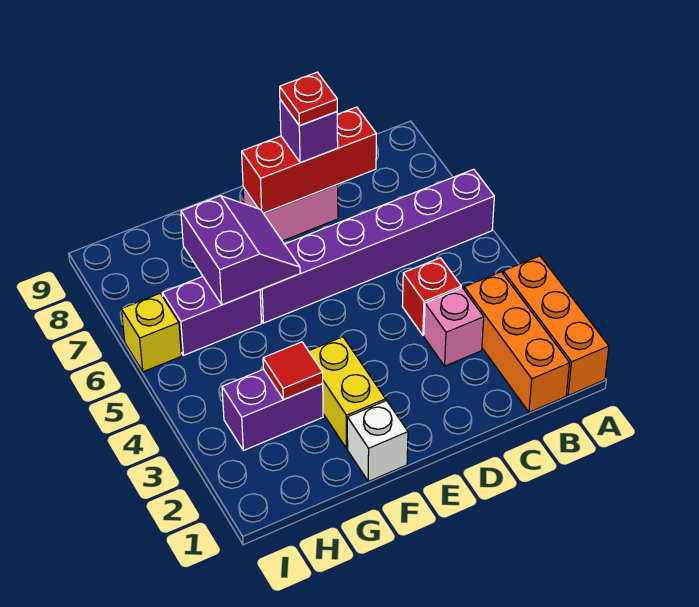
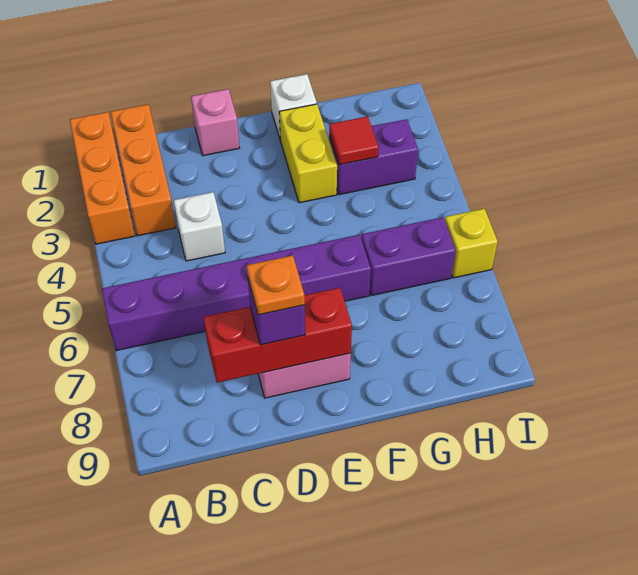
pink brick C3 level 1 -> pink brick D1 level 1
red brick C4 level 1 -> white brick C4 level 1
red plate D8 level 4 -> orange plate D8 level 4
purple slope F6:G7 level 2 top G -> none

